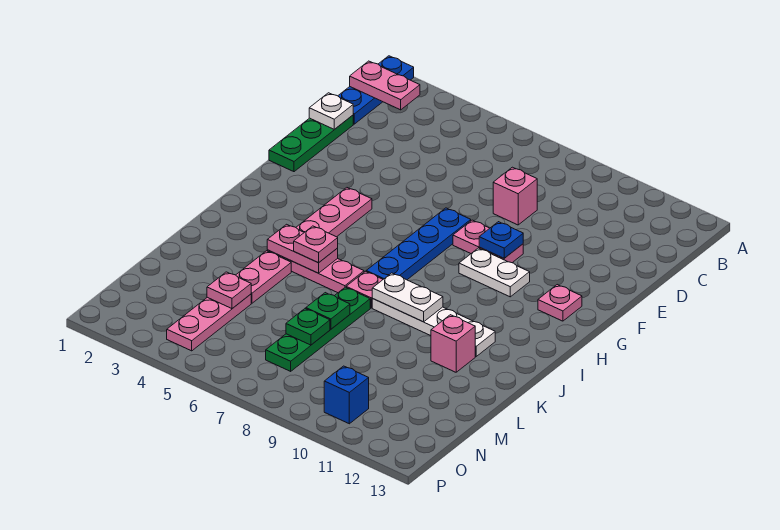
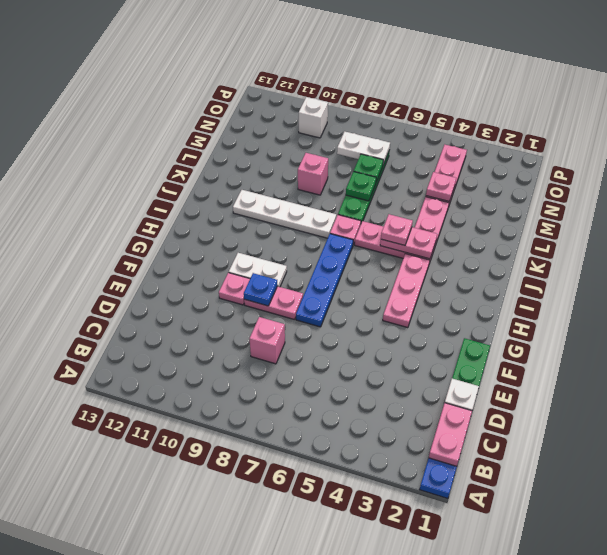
pink plate B1:B2 level 2 -> pink plate B1:C1 level 2
pink plate G12 level 1 -> pink plate F10 level 1
white plate J8:J9 level 2 -> white plate N7:N8 level 2
pink brick K11 level 1 -> pink brick L9 level 1
blue brick O10 level 1 -> white brick O10 level 1

